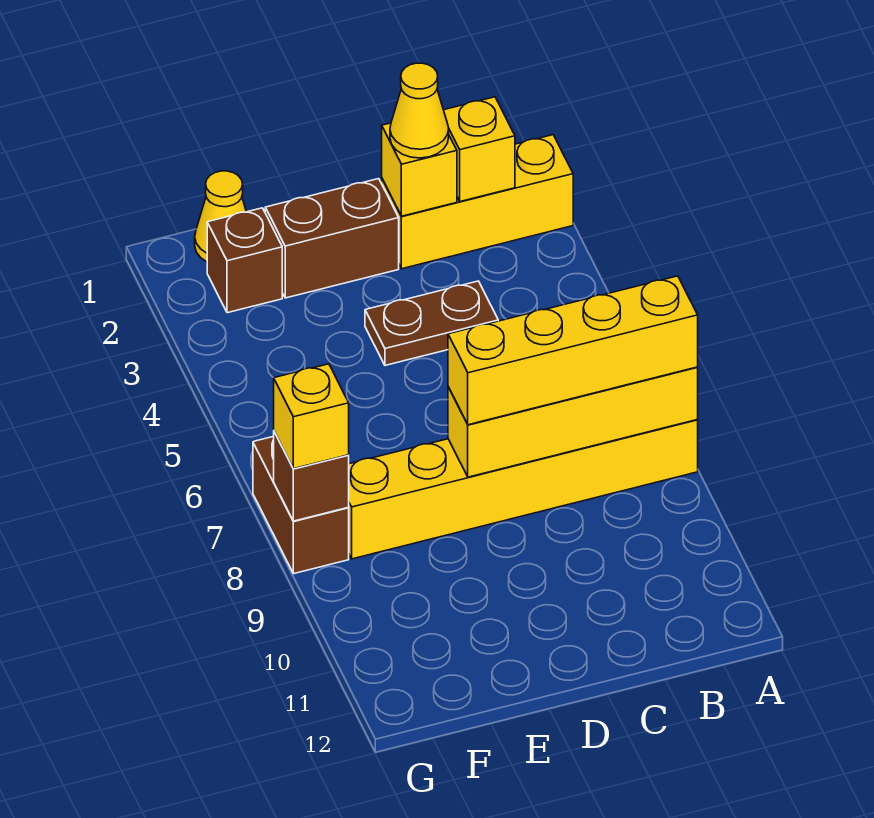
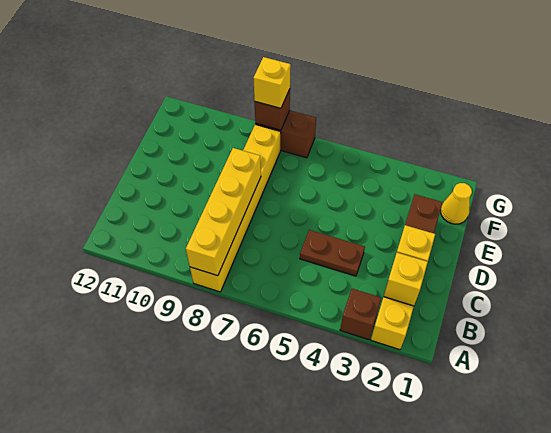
yellow brick A8:D8 level 3 -> none
yellow cone C2 level 3 -> none
brown plate C4:D4 level 1 -> brown plate C4:C5 level 1
brown brick F2 level 1 -> brown brick A3 level 1

